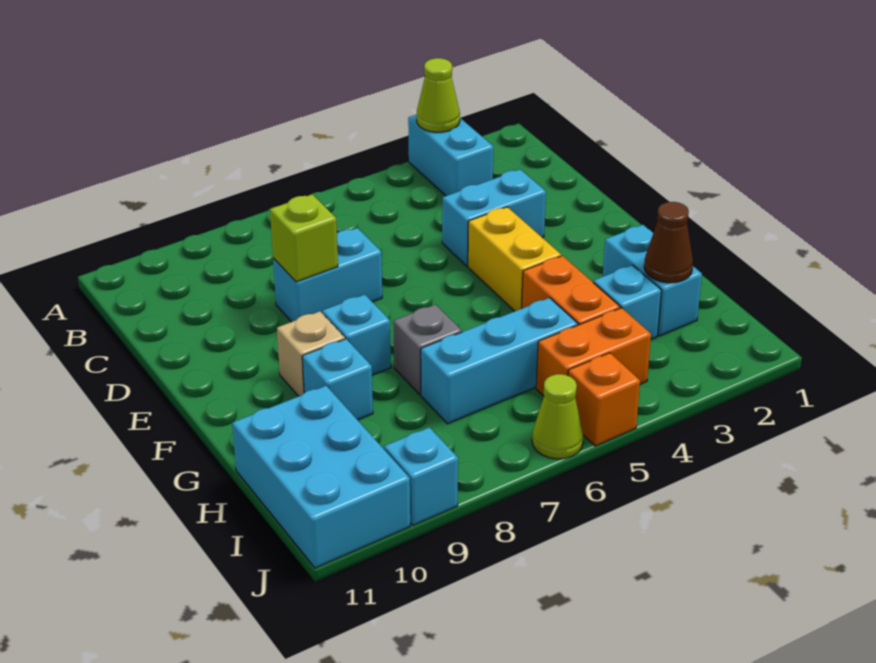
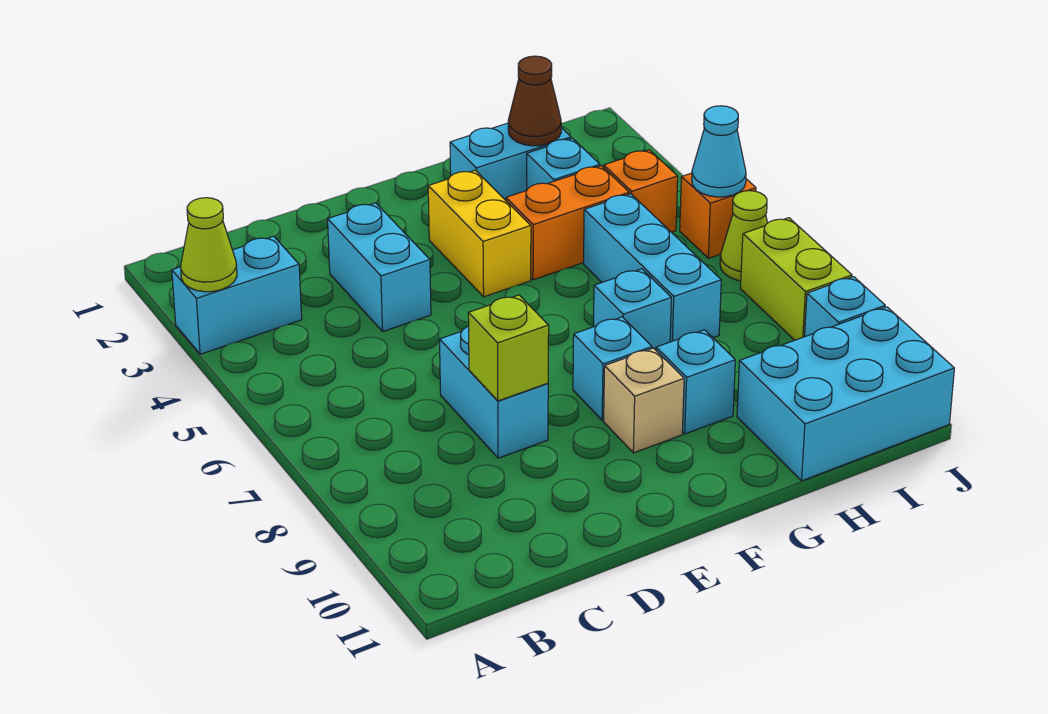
yellow brick E4:F4 level 1 -> yellow brick F3:F4 level 1
grey brick G7 level 1 -> cyan brick G7 level 1
orange brick I4:I5 level 1 -> orange brick I4 level 1
none -> cyan cone J5 level 2
none -> lime brick J7:J8 level 1

